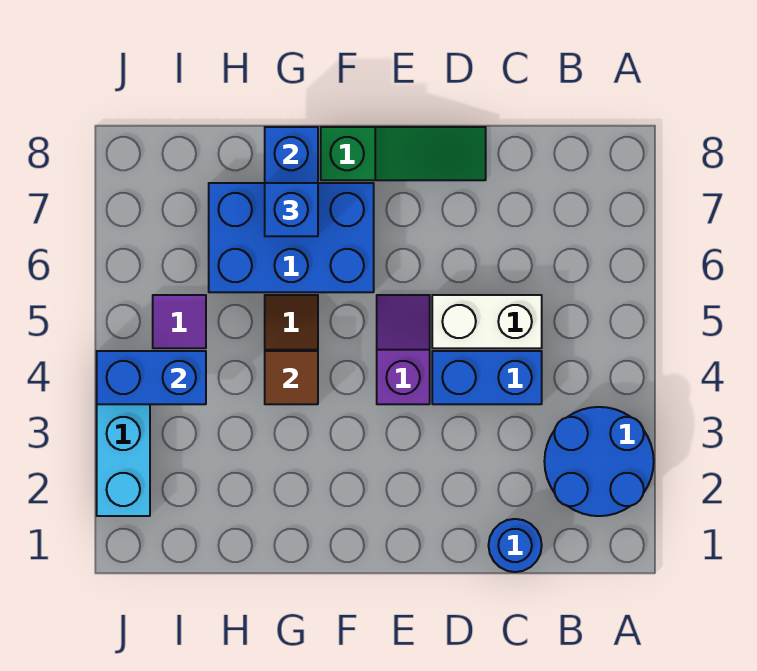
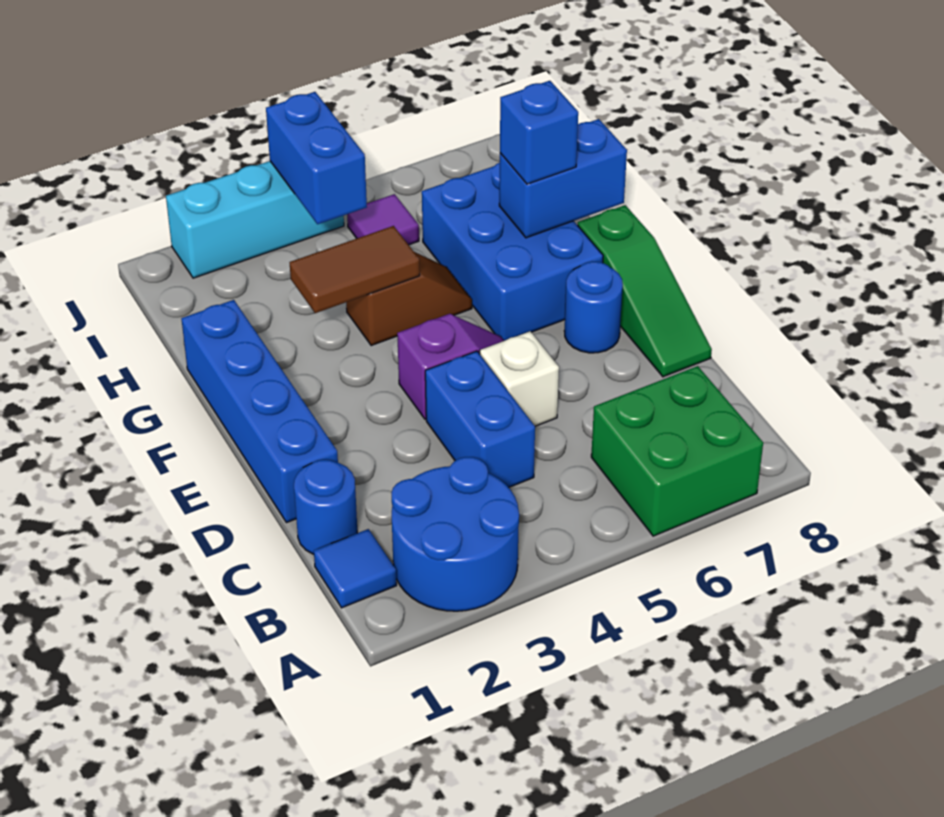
none -> green brick A6:B7 level 1
none -> blue tile B1 level 1
white brick C5:D5 level 1 -> white brick D5 level 1
none -> blue brick D1:G1 level 1
none -> blue round brick E7 level 1
brown tile G4 level 2 -> brown tile G3:G4 level 2

